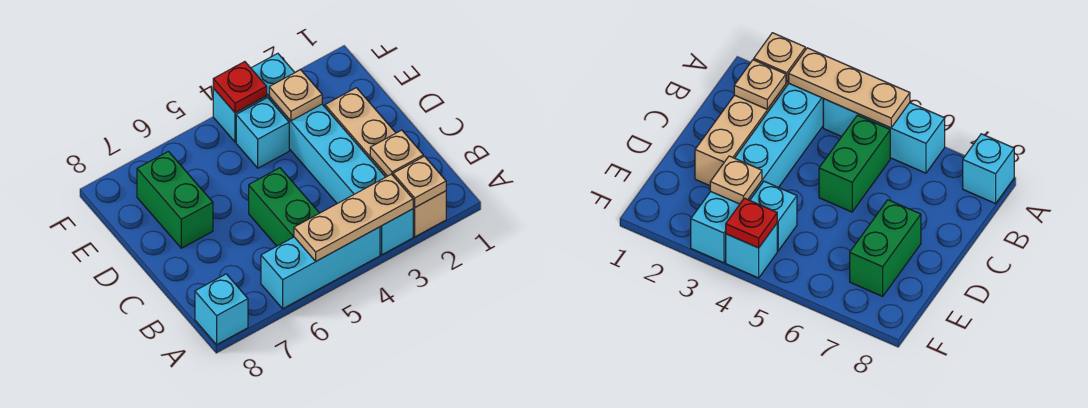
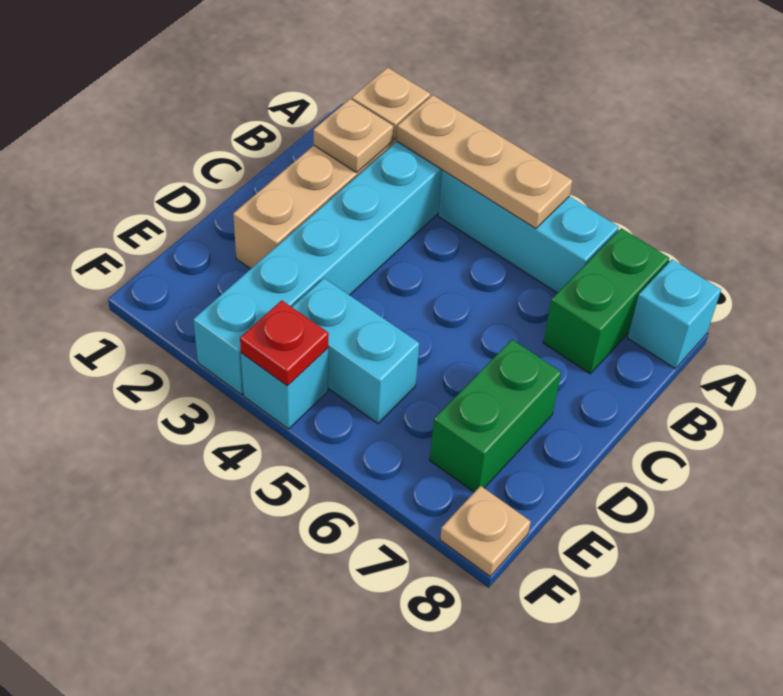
green brick B5:C5 level 1 -> green brick A7:B7 level 1
tan plate E3 level 2 -> tan plate F8 level 1
cyan brick E4 level 1 -> cyan brick E4:E5 level 1

